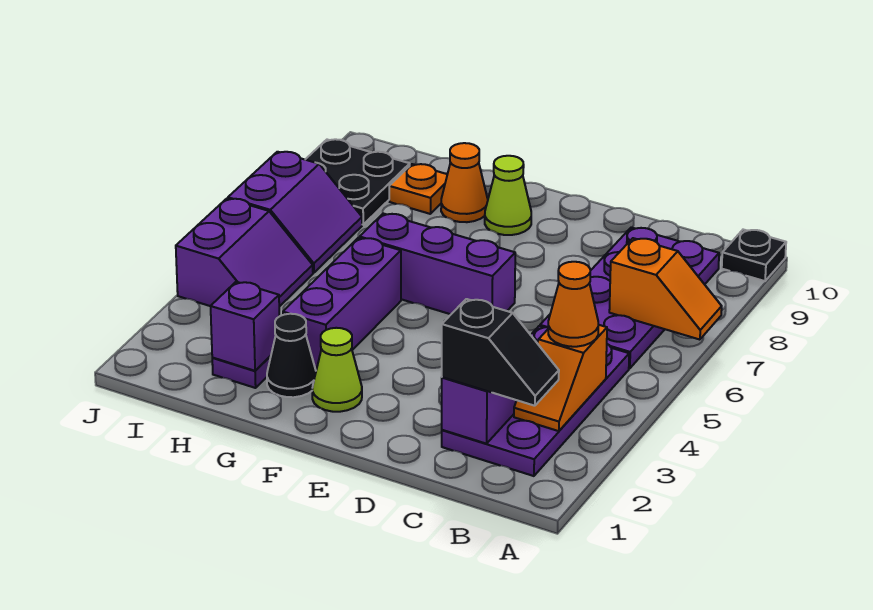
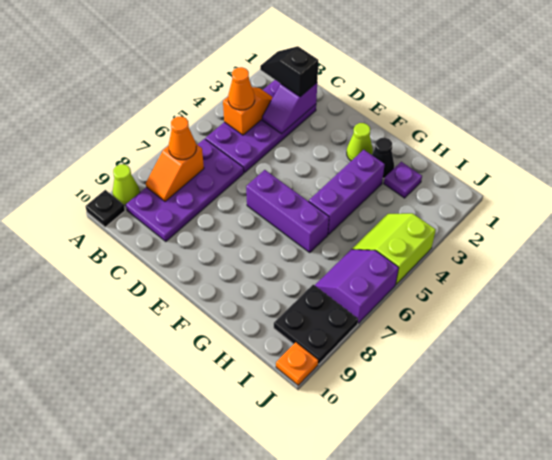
orange slope A7:B7 level 2 top B -> orange slope B7:B8 level 2 top 7
lime cone F9 level 1 -> lime cone A9 level 1
orange cone G9 level 1 -> orange cone B7 level 3
purple brick H2 level 2 -> none
orange plate H9 level 1 -> orange plate J10 level 1
purple slope I4:J5 level 1 top J -> lime slope I4:J5 level 1 top J

